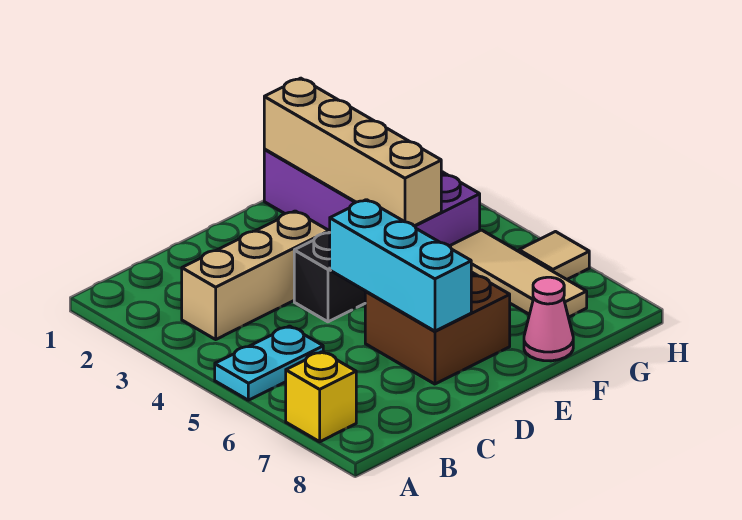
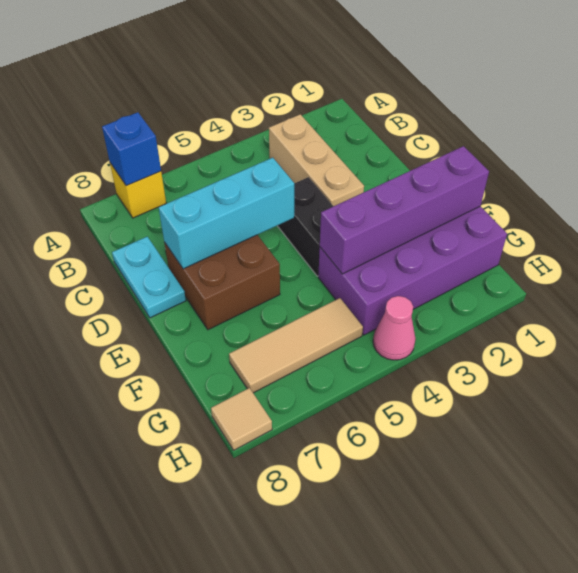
cyan plate A5:B5 level 1 -> cyan plate C8:D8 level 1
none -> blue brick A7 level 2
tan brick F1:F4 level 2 -> purple brick F1:F4 level 2
pink cone F8 level 1 -> pink cone H4 level 1
tan tile H6 level 1 -> tan tile H8 level 1

